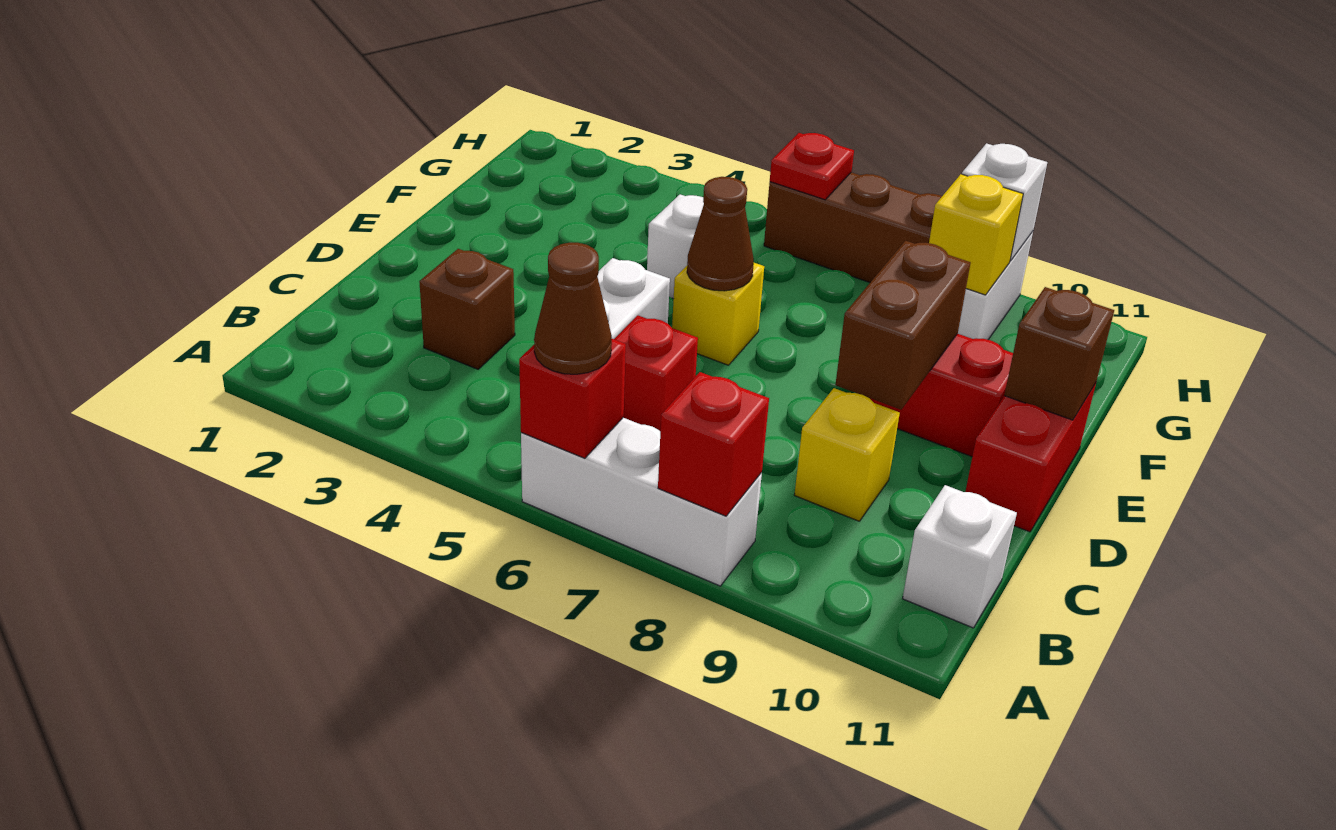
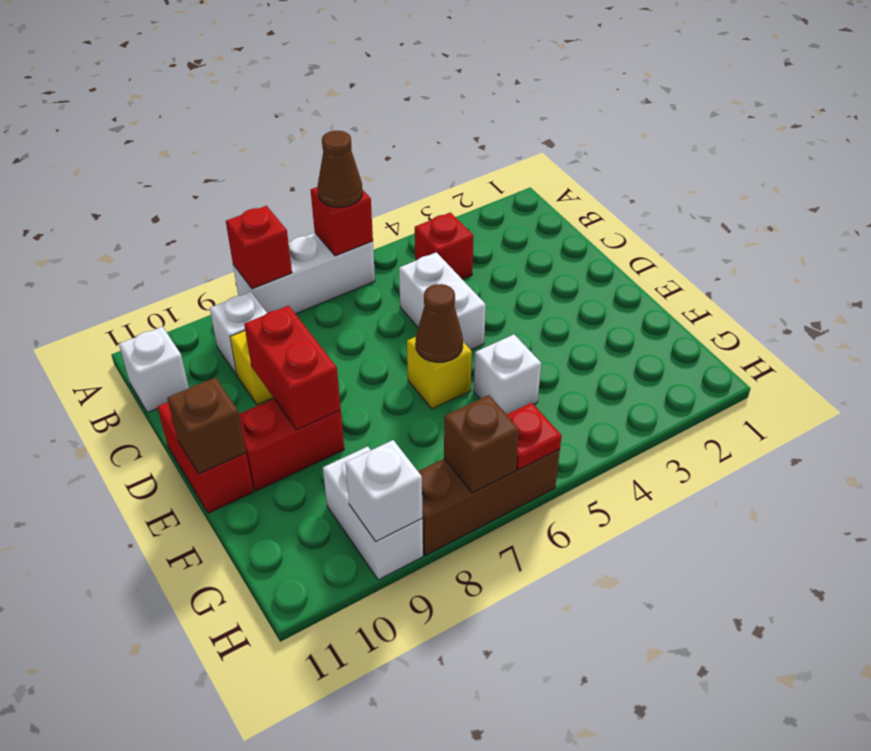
none -> white brick B9 level 1
brown brick C3 level 1 -> brown brick H7 level 2
red brick C6 level 1 -> red brick B4 level 1
brown brick D9:E9 level 2 -> red brick D9:E9 level 2
yellow brick G9 level 2 -> none

